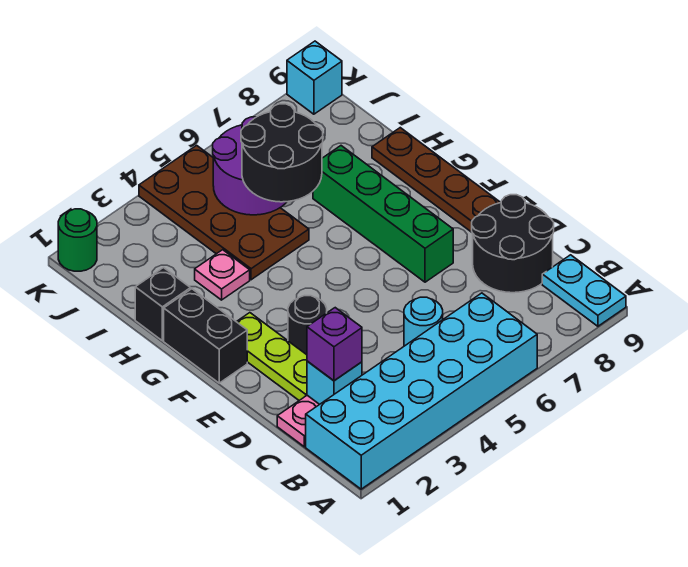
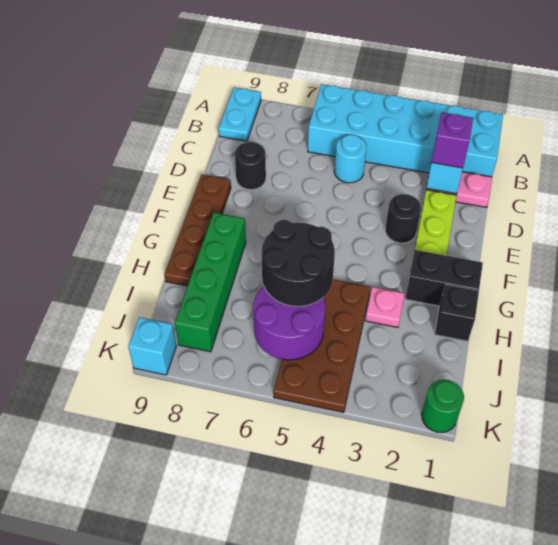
black round brick C8:D9 level 1 -> black round brick D8 level 1
green brick E7:H7 level 1 -> green brick G8:J8 level 1
black brick F1:G1 level 1 -> black brick G1:G2 level 1

